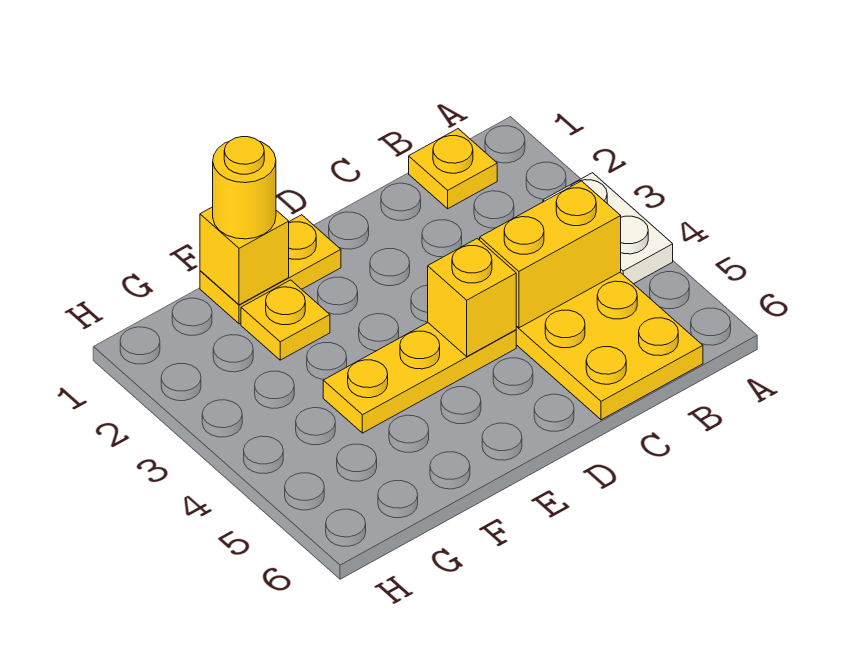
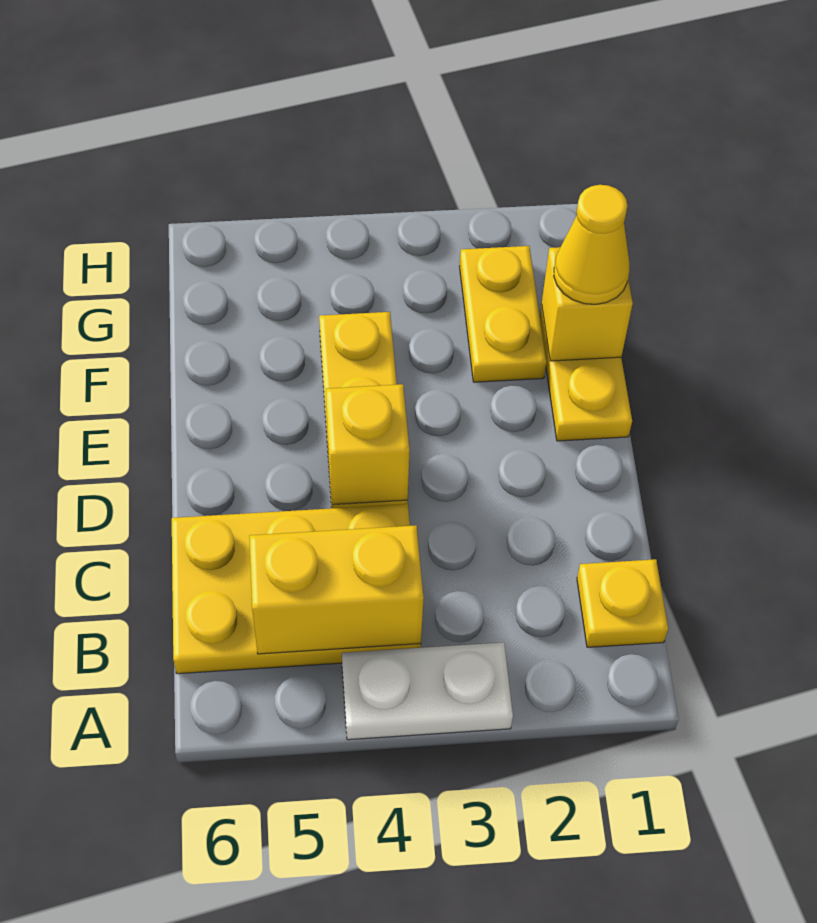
yellow brick B4:C4 level 2 -> yellow brick B4:B5 level 2
yellow round brick F1 level 3 -> yellow cone F1 level 3
yellow plate F2 level 1 -> yellow plate F2:G2 level 1

